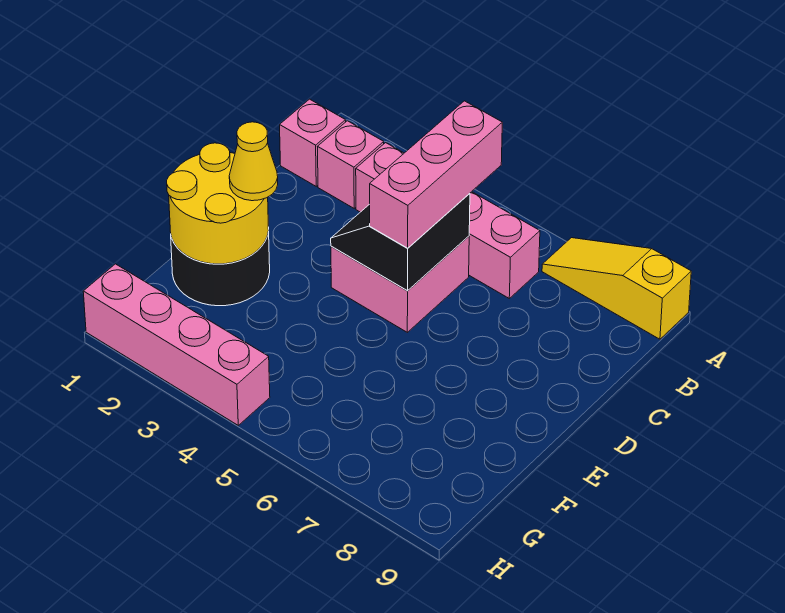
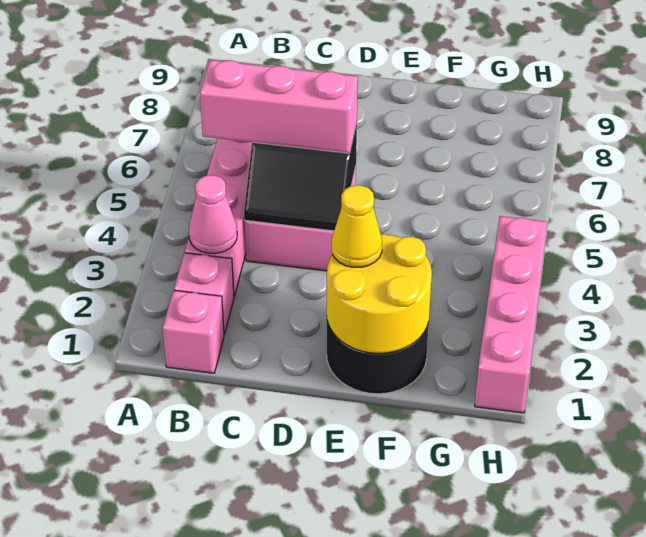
yellow slope A7:A9 level 1 top 9 -> none
none -> pink cone B3 level 2

